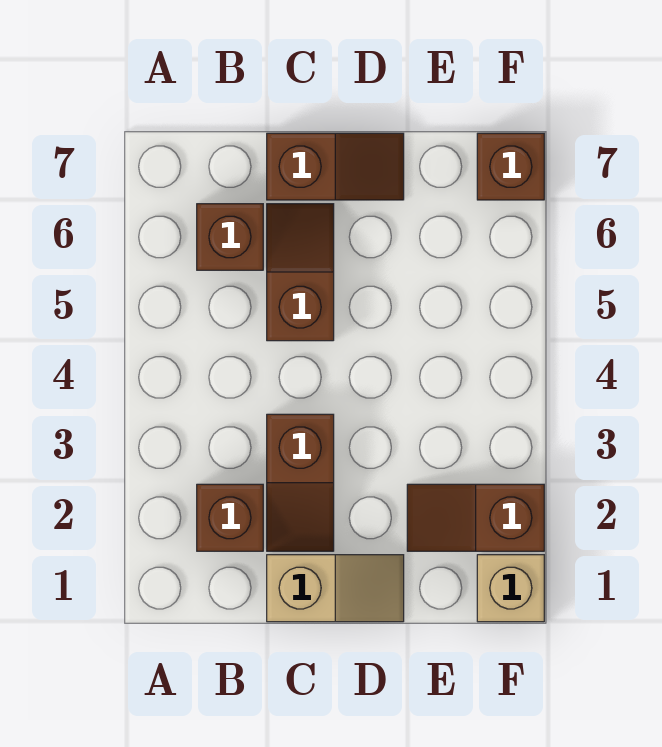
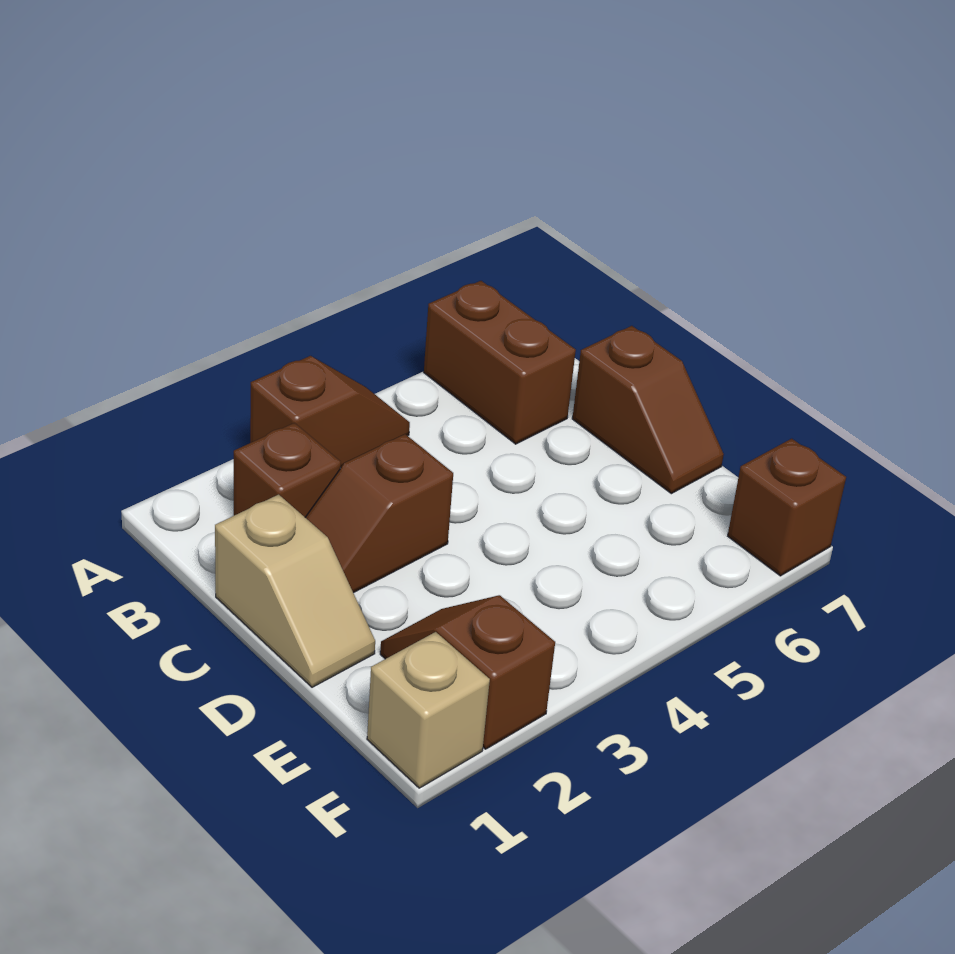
brown brick B6 level 1 -> brown brick A6:B6 level 1
brown slope C5:C6 level 1 top 5 -> brown slope A3:A4 level 1 top 3

